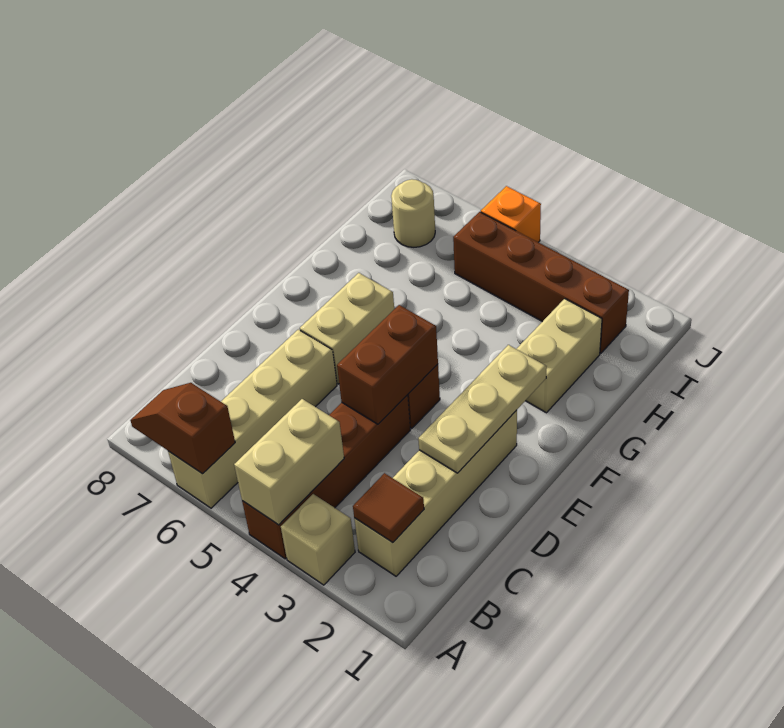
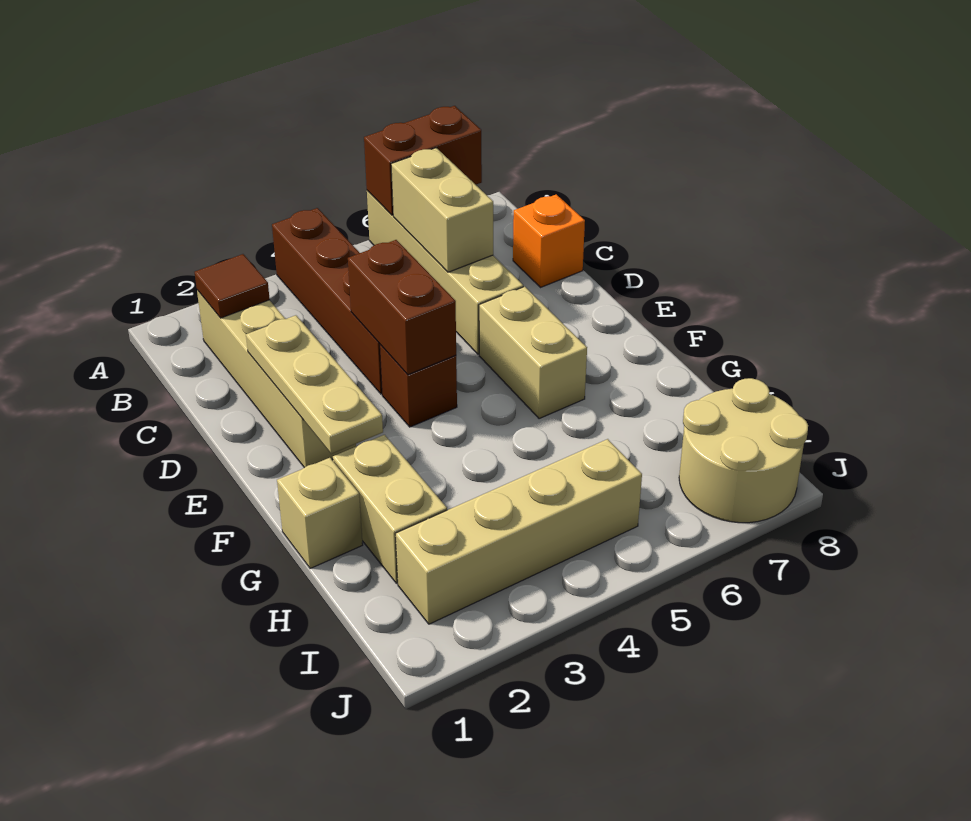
tan brick A3 level 1 -> tan brick G1 level 1
tan brick A4:B4 level 2 -> tan brick B6:C6 level 2
brown slope A6:A7 level 2 top 6 -> brown brick A6:A7 level 2
brown brick I2:I5 level 1 -> tan brick I2:I5 level 1
tan round brick I7 level 1 -> tan round brick I7:J8 level 1
orange brick J5 level 1 -> orange brick C8 level 1

